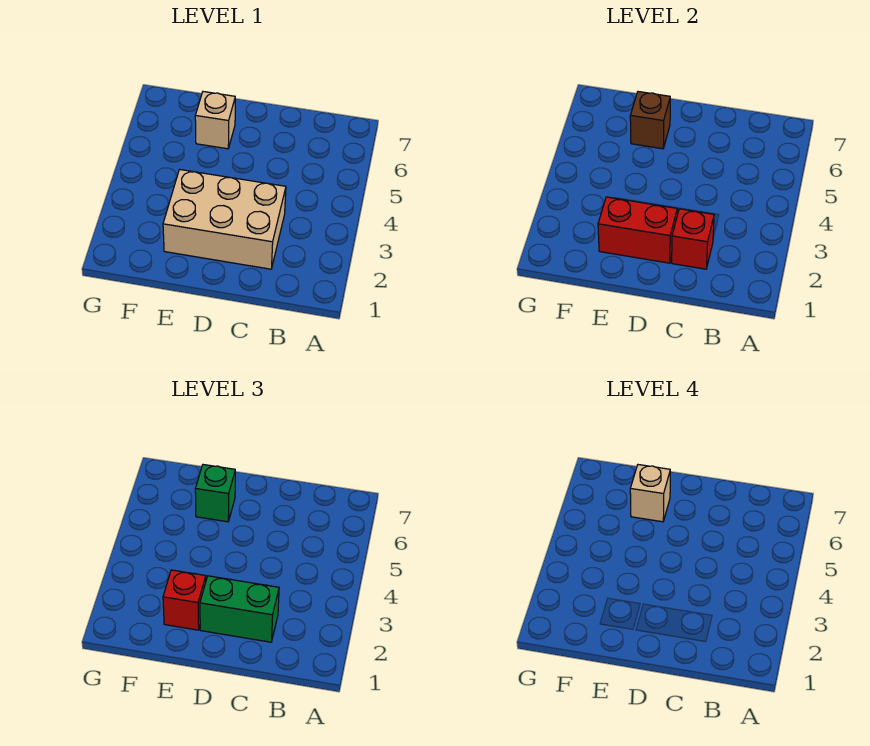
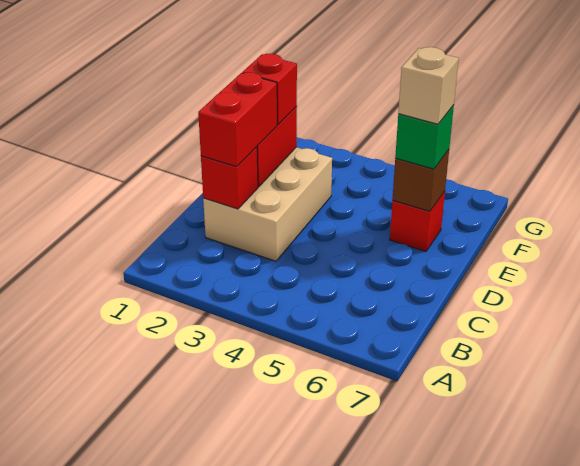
green brick C2:D2 level 3 -> red brick C2:D2 level 3
tan brick E6 level 1 -> red brick E6 level 1

